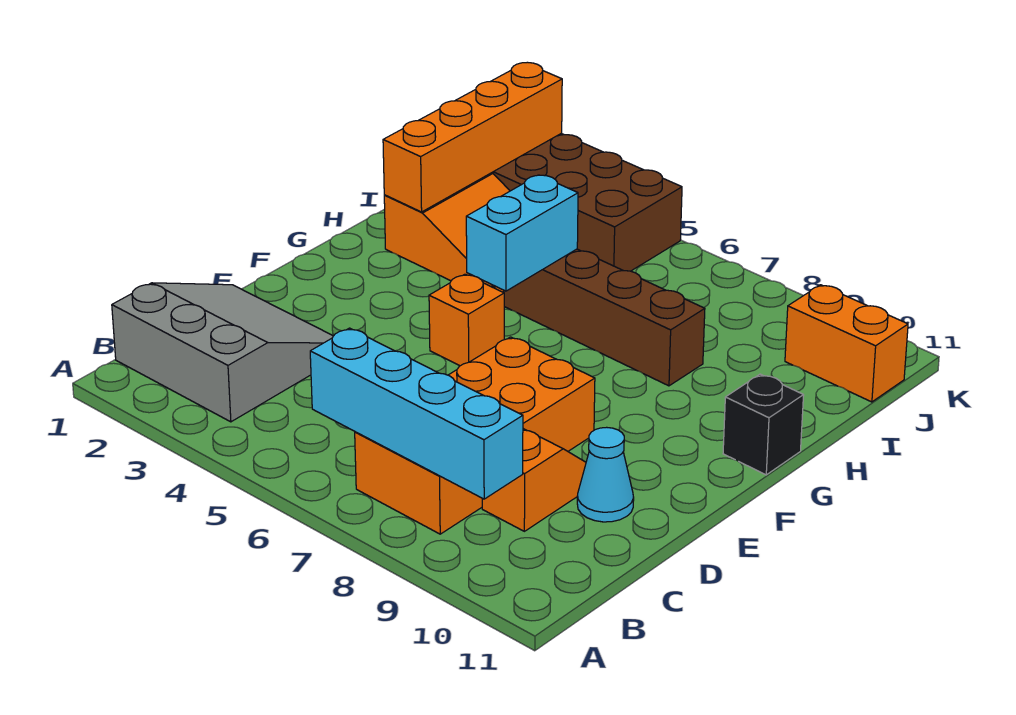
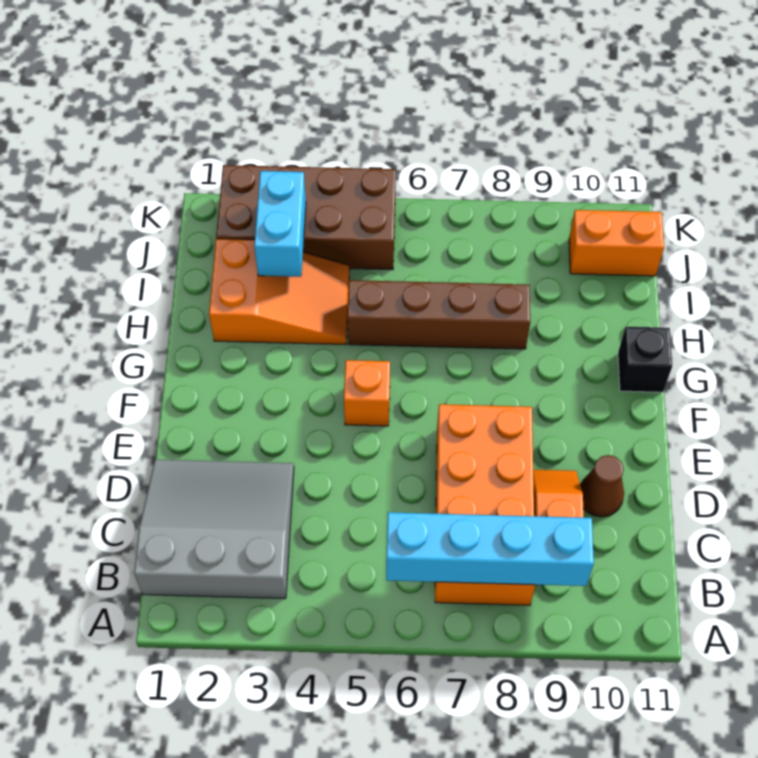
cyan cone D10 level 1 -> brown cone D10 level 1
cyan brick G5:H5 level 2 -> cyan brick I3:J3 level 2
orange brick H2:K2 level 2 -> none

